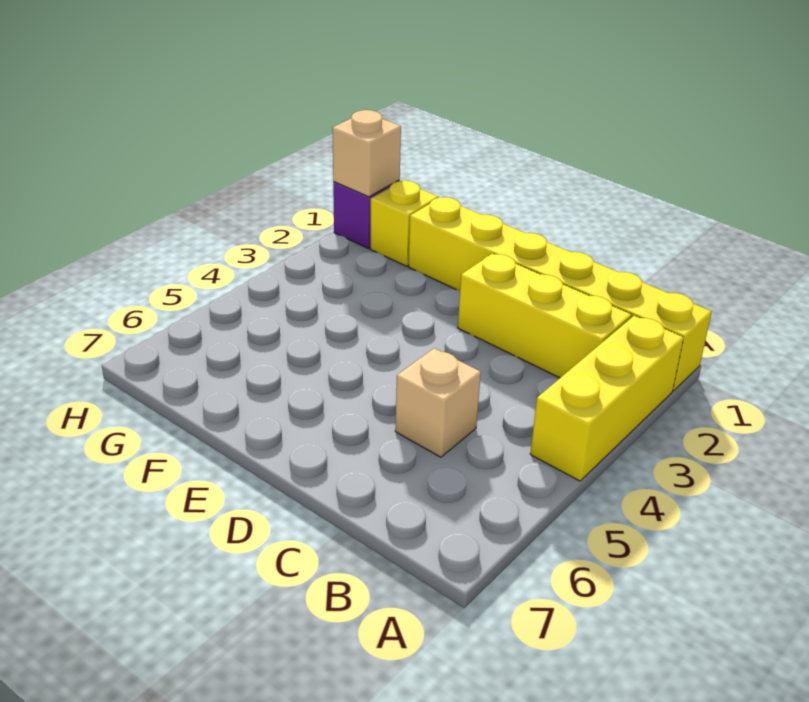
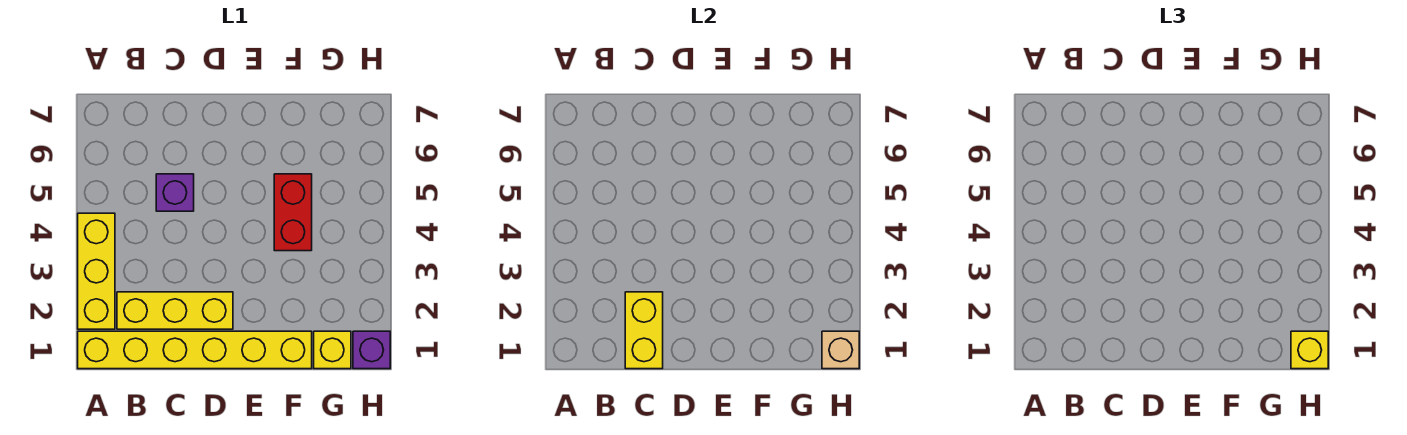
none -> yellow brick C1:C2 level 2
tan brick C5 level 1 -> purple brick C5 level 1
none -> red brick F4:F5 level 1
none -> yellow brick H1 level 3

